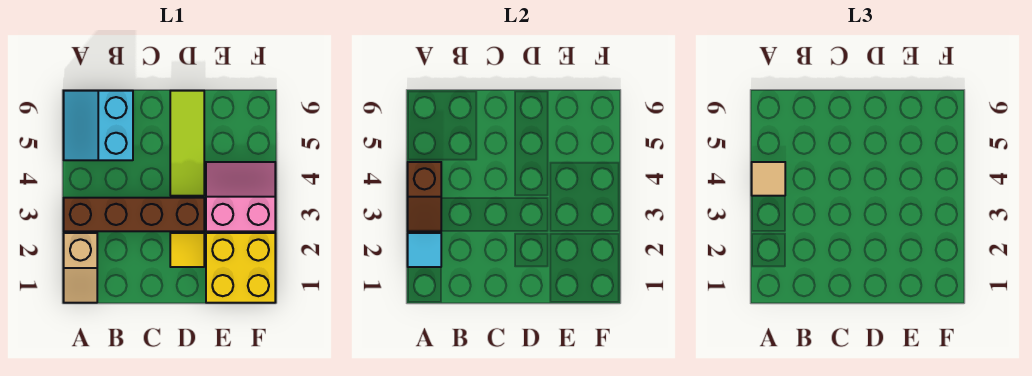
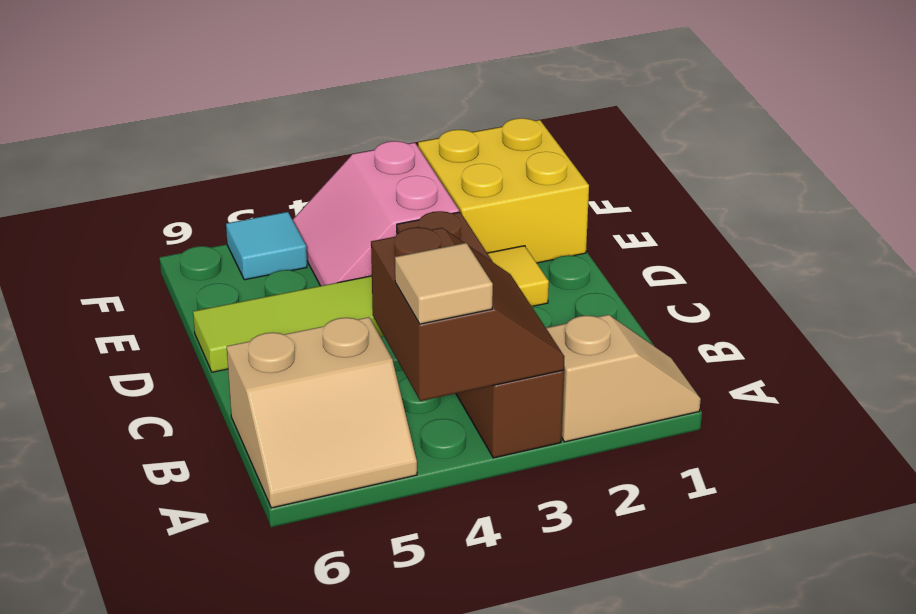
cyan tile A2 level 2 -> cyan tile F5 level 1
brown slope A3:A4 level 2 top 4 -> brown slope A3:B4 level 2 top 4
cyan slope A5:B6 level 1 top B -> tan slope A5:B6 level 1 top B

